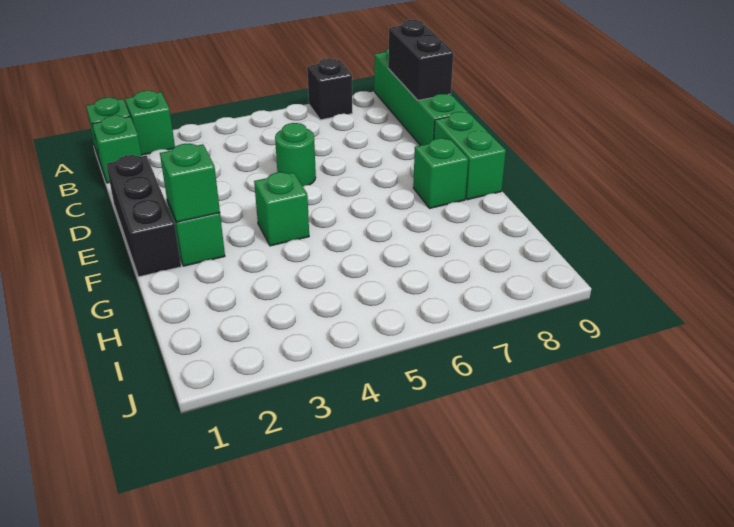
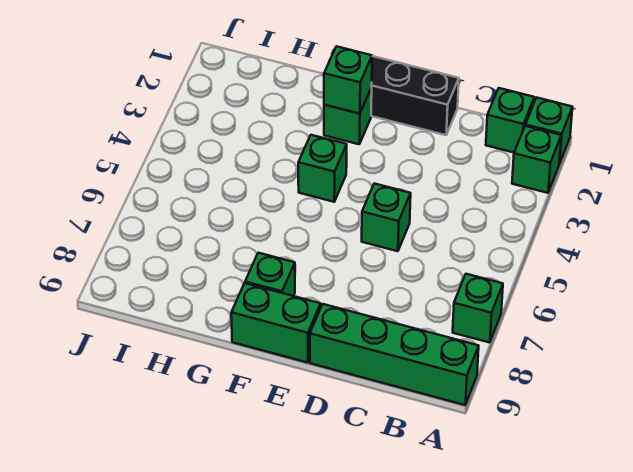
black brick A7 level 1 -> green brick A7 level 1
black brick B9:C9 level 2 -> none
green round brick D5 level 1 -> green brick D5 level 1

